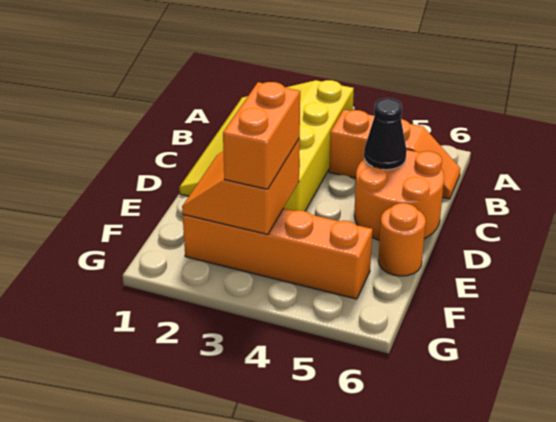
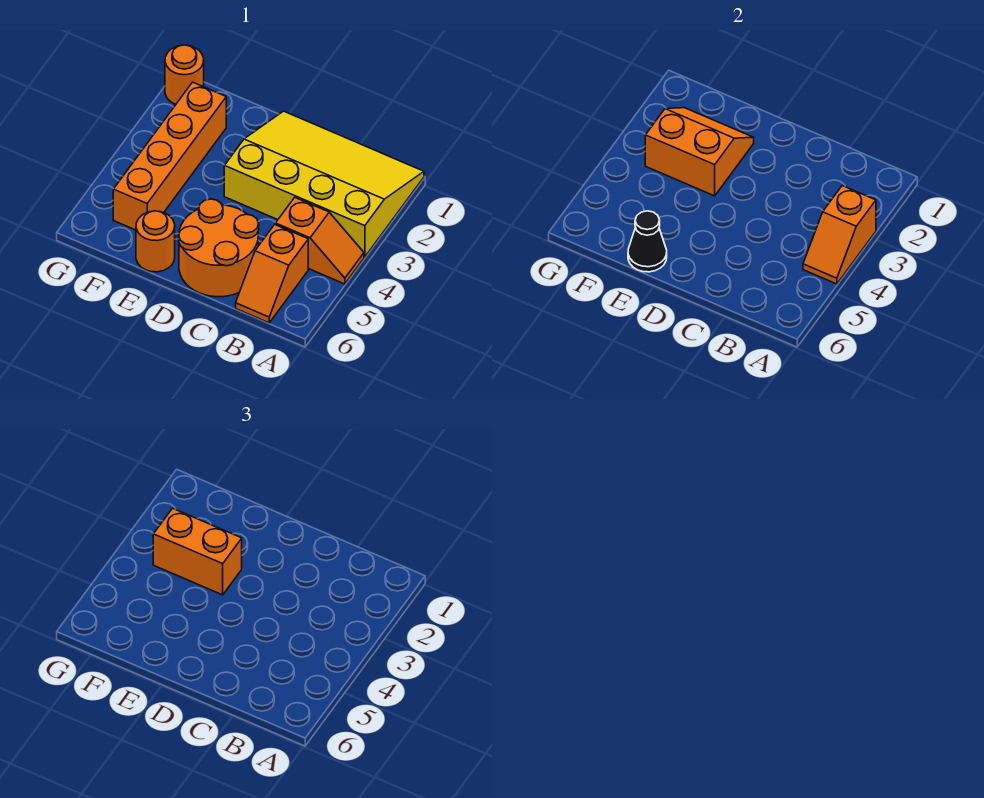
none -> orange slope A3:A4 level 2 top 3
black cone C5 level 2 -> black cone E6 level 2
none -> orange round brick G1 level 1

